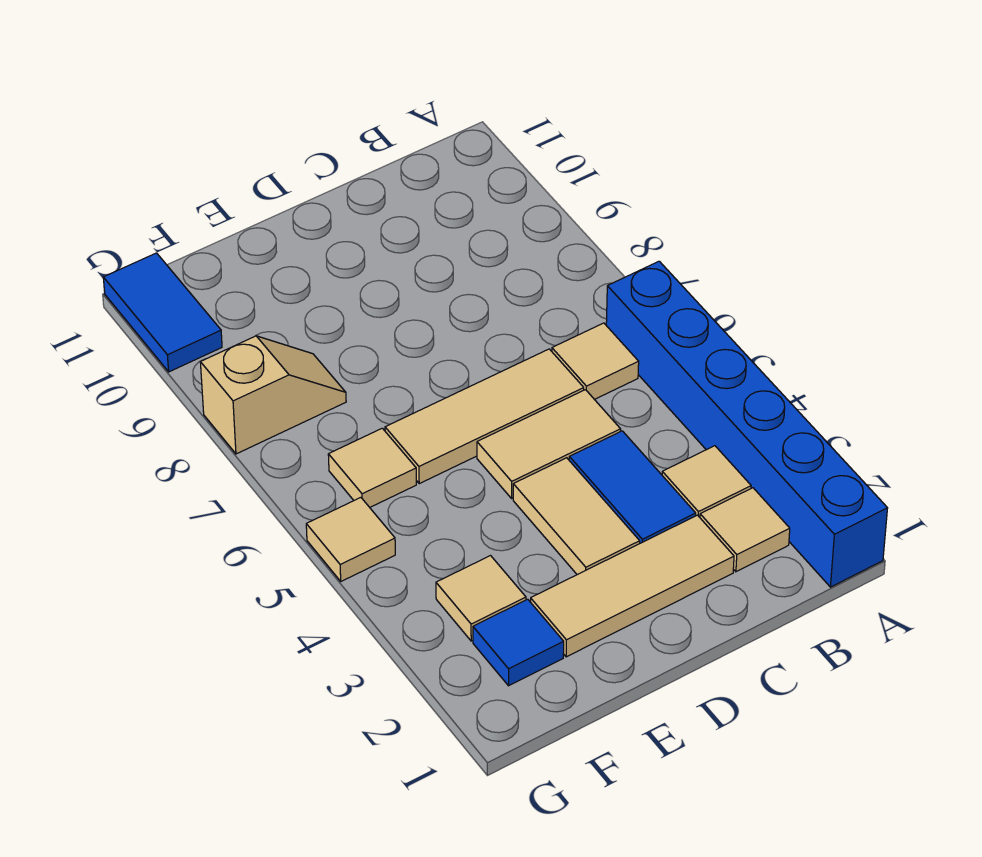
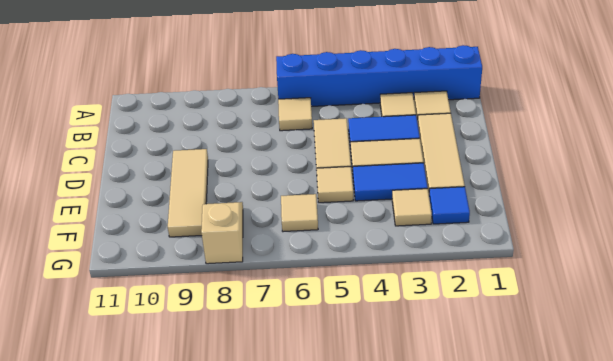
tan tile C6:E6 level 1 -> tan tile D9:F9 level 1
tan tile G5 level 1 -> tan tile E5 level 1
blue tile G10:G11 level 1 -> blue tile E3:E4 level 1

